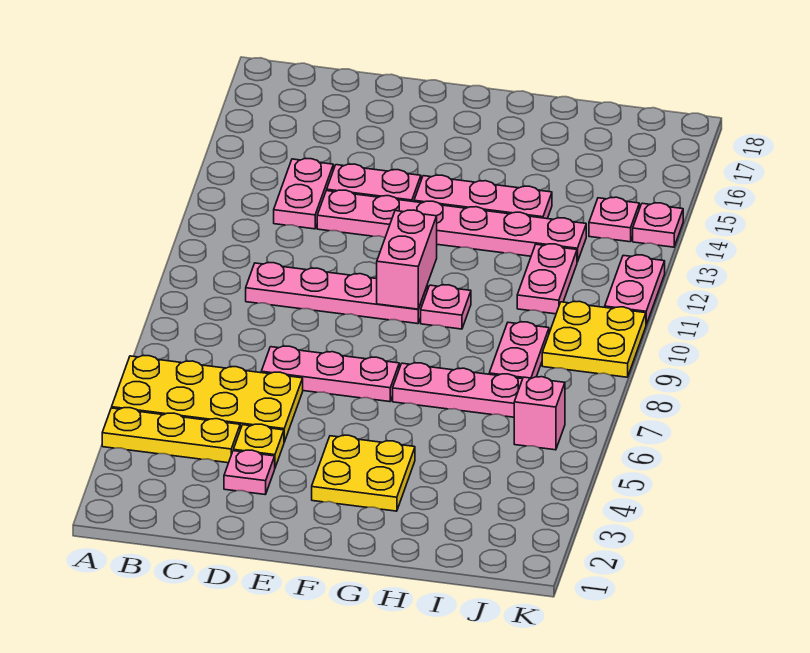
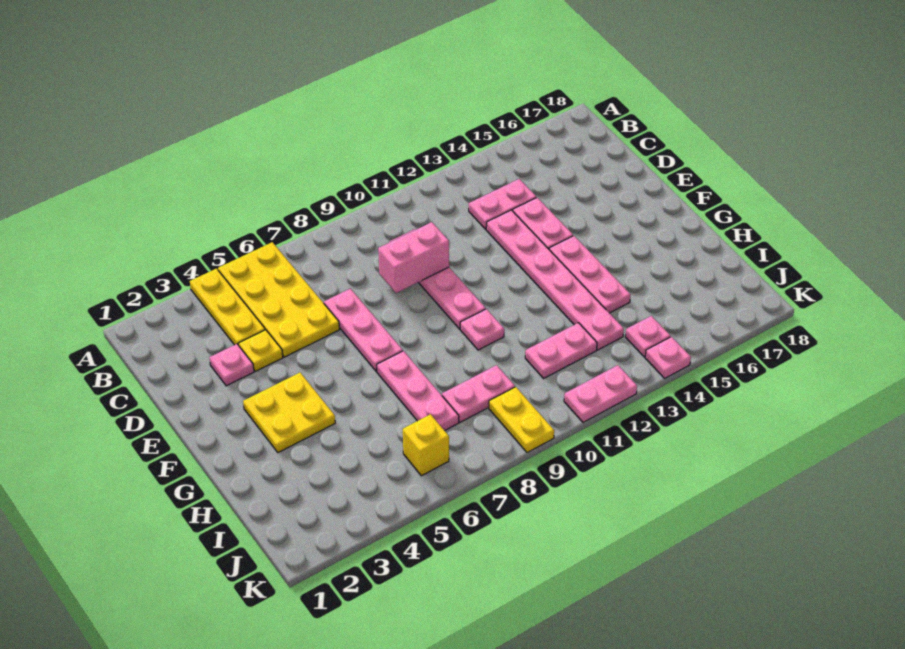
pink brick F10:F11 level 2 -> pink brick D9:D10 level 2
pink brick J6 level 1 -> yellow brick J6 level 1
yellow plate J9:K10 level 1 -> yellow plate J9:K9 level 1

